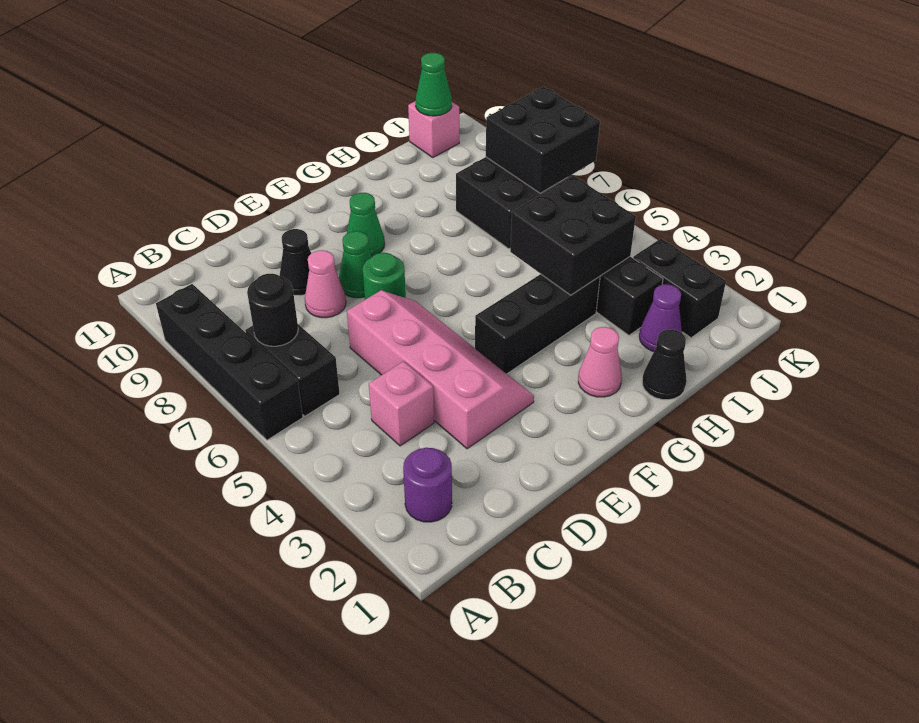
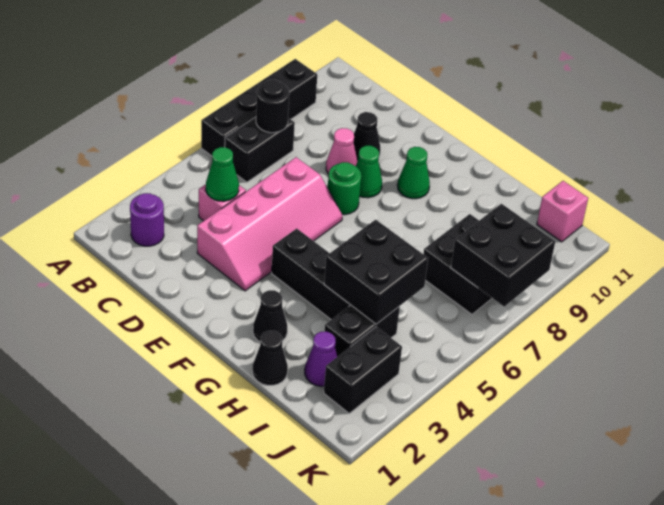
pink cone G2 level 1 -> black cone G2 level 1
green cone J11 level 2 -> green cone C4 level 2

